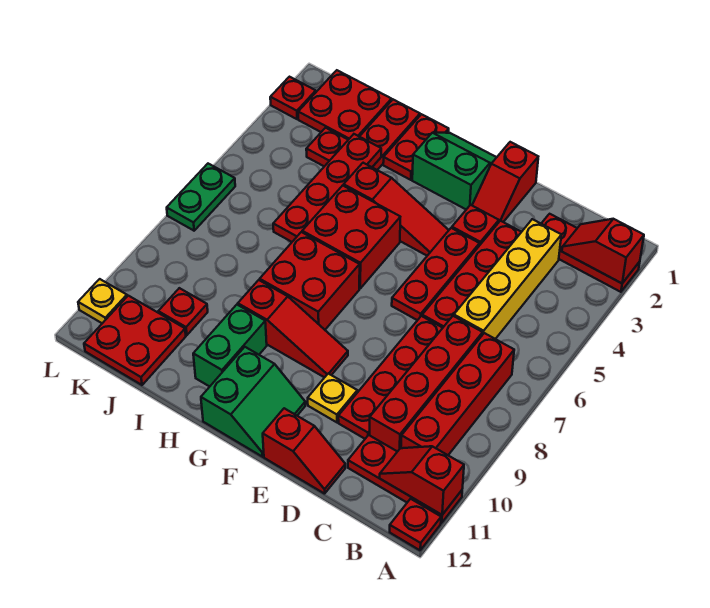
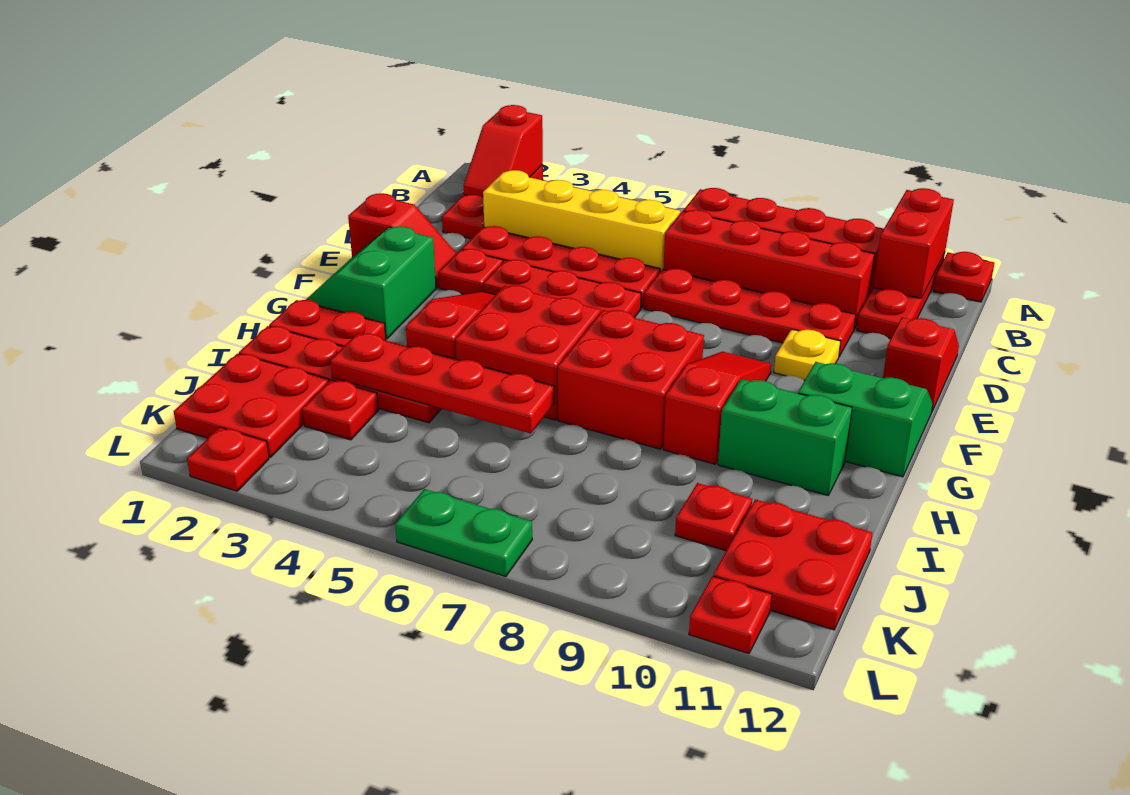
red slope A11:B11 level 2 top A -> red brick A11:B11 level 2
yellow plate L11 level 1 -> red plate L11 level 1

